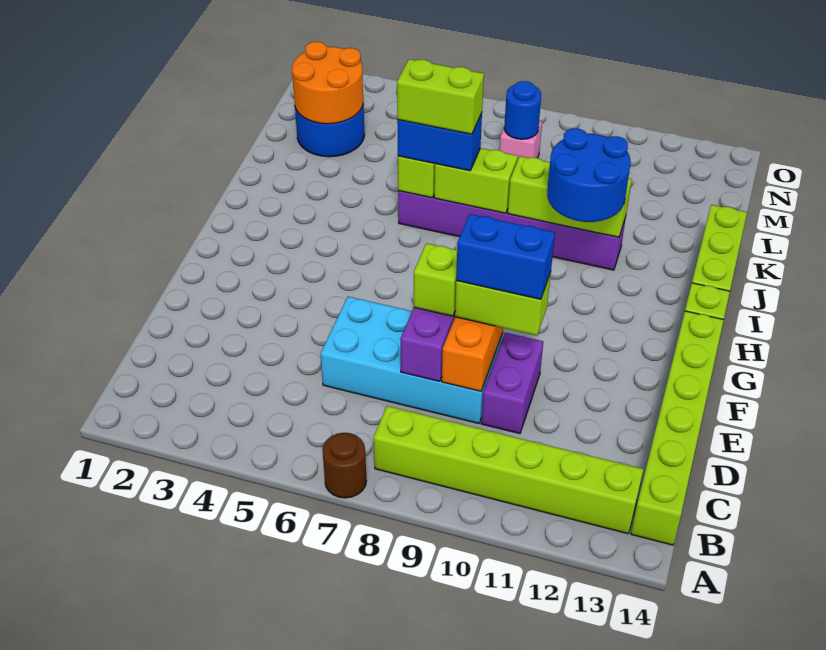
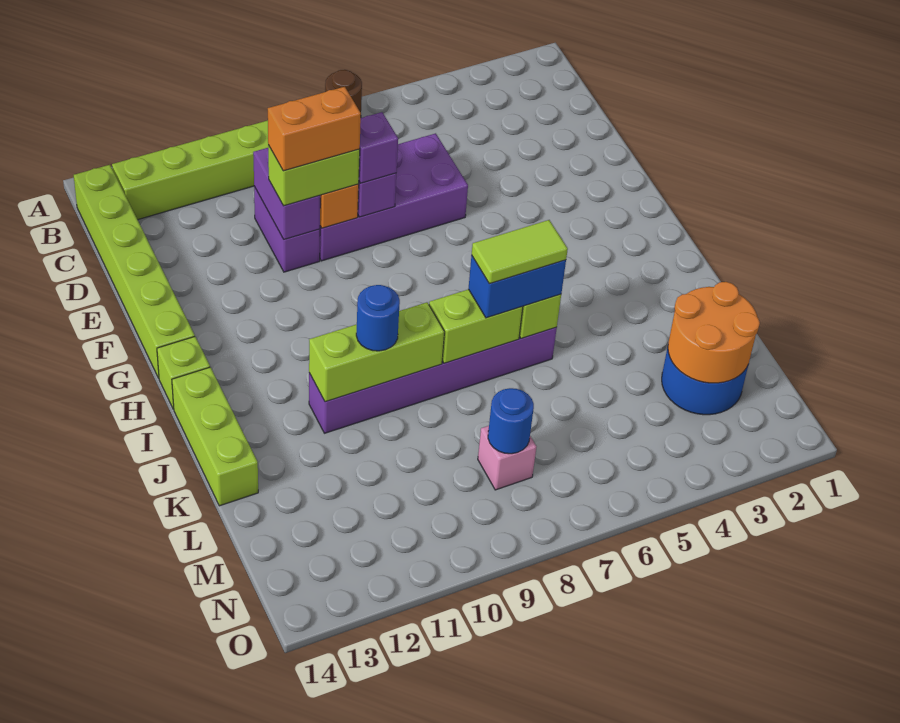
cyan brick D6:E9 level 1 -> purple brick D6:E9 level 1
none -> purple brick D10:E10 level 2
lime brick E8 level 3 -> purple brick E8 level 3
blue brick E9:E10 level 4 -> orange brick E9:E10 level 4
blue round brick I10:J11 level 3 -> blue round brick J10 level 3
lime brick J6:J7 level 4 -> lime tile J6:J7 level 4

